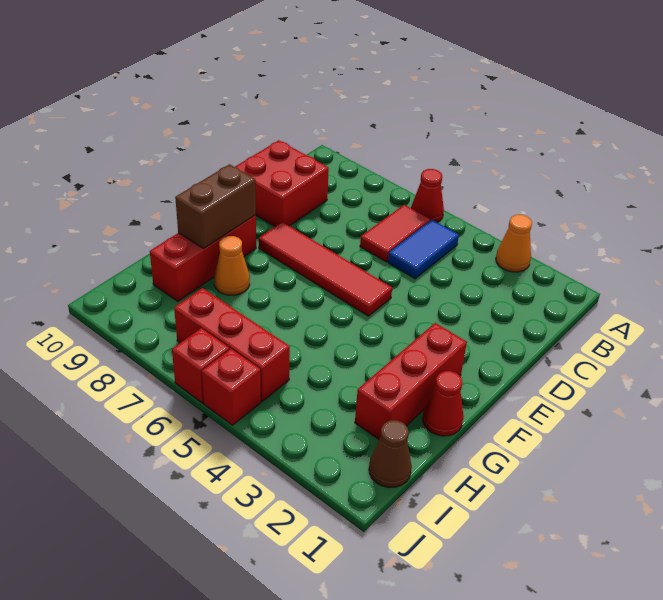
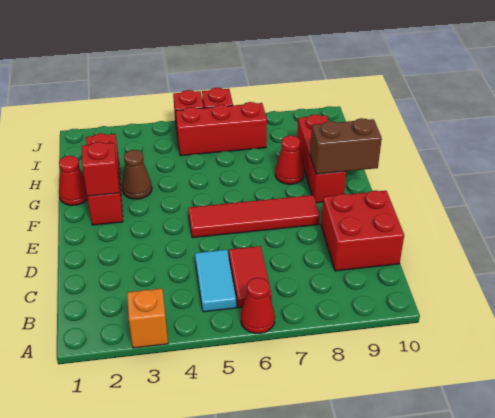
orange cone A3 level 1 -> orange brick A3 level 1
blue tile B5:C5 level 1 -> cyan tile B5:C5 level 1
none -> red brick F2 level 2
brown brick F9:G9 level 2 -> brown brick F9:F10 level 2
orange cone G8 level 1 -> red cone G8 level 1
brown cone I1 level 1 -> brown cone G3 level 1

